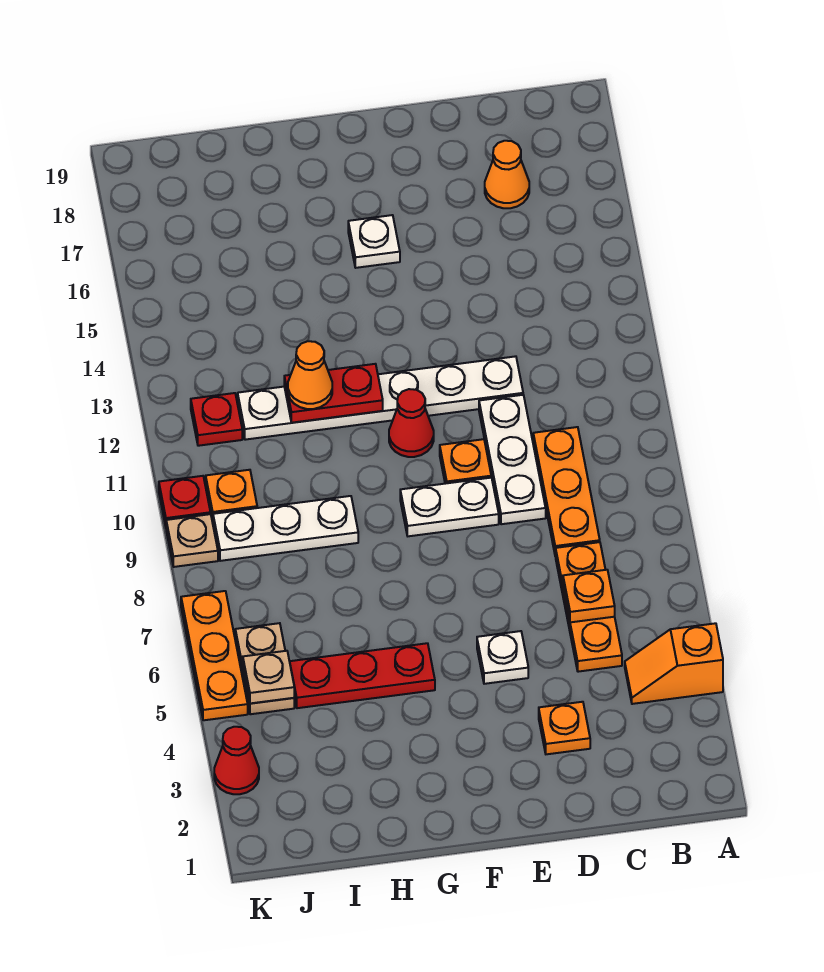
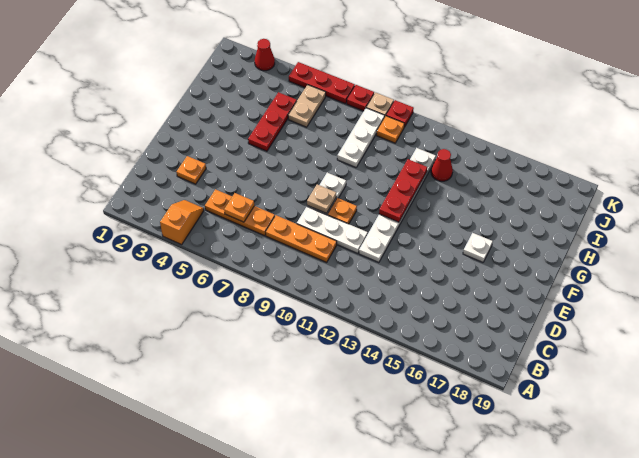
orange cone C17 level 1 -> none
white plate E5 level 1 -> none
red cone F11 level 1 -> red cone I13 level 1
red plate G12:H12 level 2 -> red plate F12:H12 level 2
orange cone H12 level 3 -> none
tan plate J5:J6 level 1 -> tan plate I6:J6 level 1
tan plate J5 level 2 -> tan plate E9 level 2
red plate J12 level 1 -> red plate K8 level 1
orange plate K5:K7 level 1 -> red plate K5:K7 level 1

